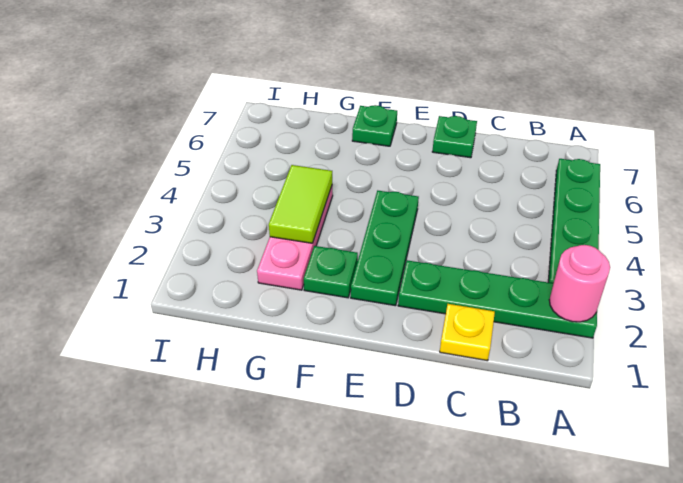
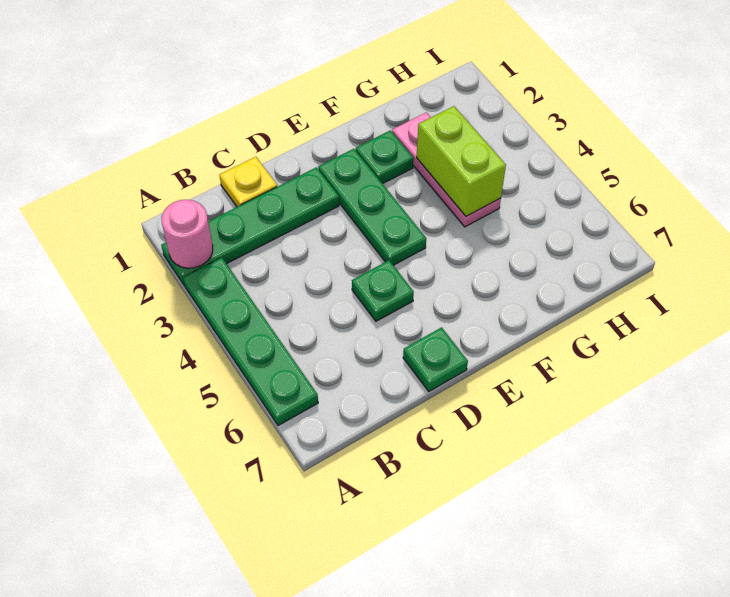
green plate F7 level 1 -> green plate D5 level 1
lime tile G3:G4 level 2 -> lime brick G3:G4 level 2

